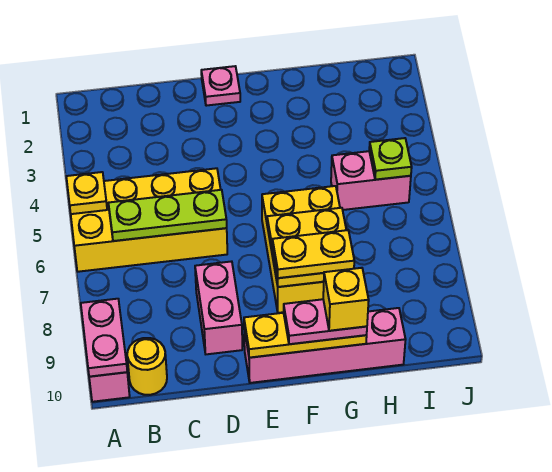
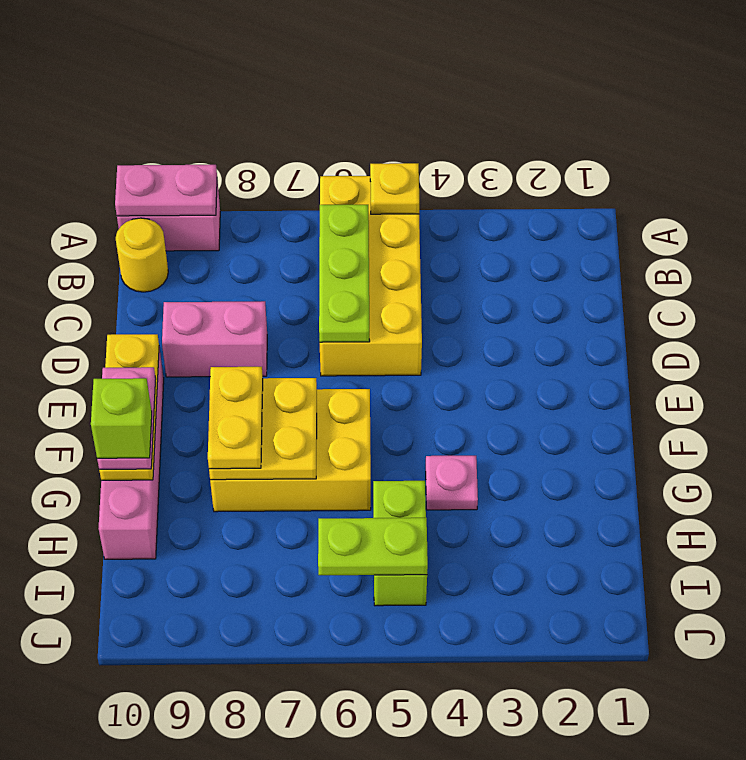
pink plate E1 level 1 -> pink plate G4 level 1
yellow brick G10 level 4 -> lime brick G10 level 4
pink brick H5:I5 level 1 -> lime brick H5:I5 level 1
lime plate I5 level 2 -> lime plate I5:I6 level 2

